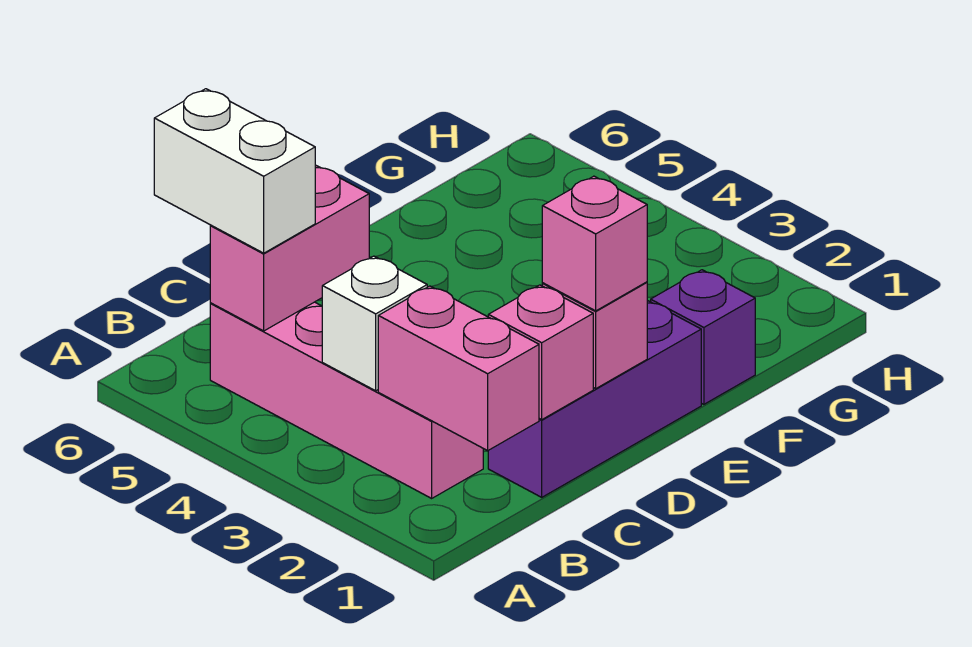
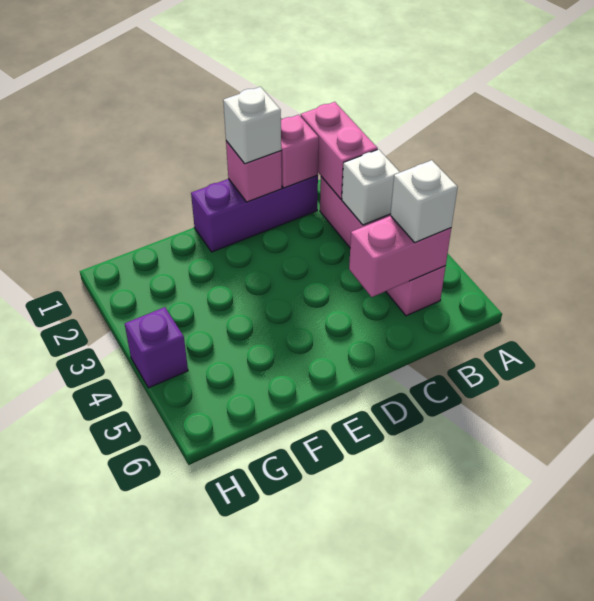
white brick B5:B6 level 3 -> white brick B5 level 3
pink brick D1 level 3 -> white brick D1 level 3
purple brick F1 level 1 -> purple brick H4 level 1

